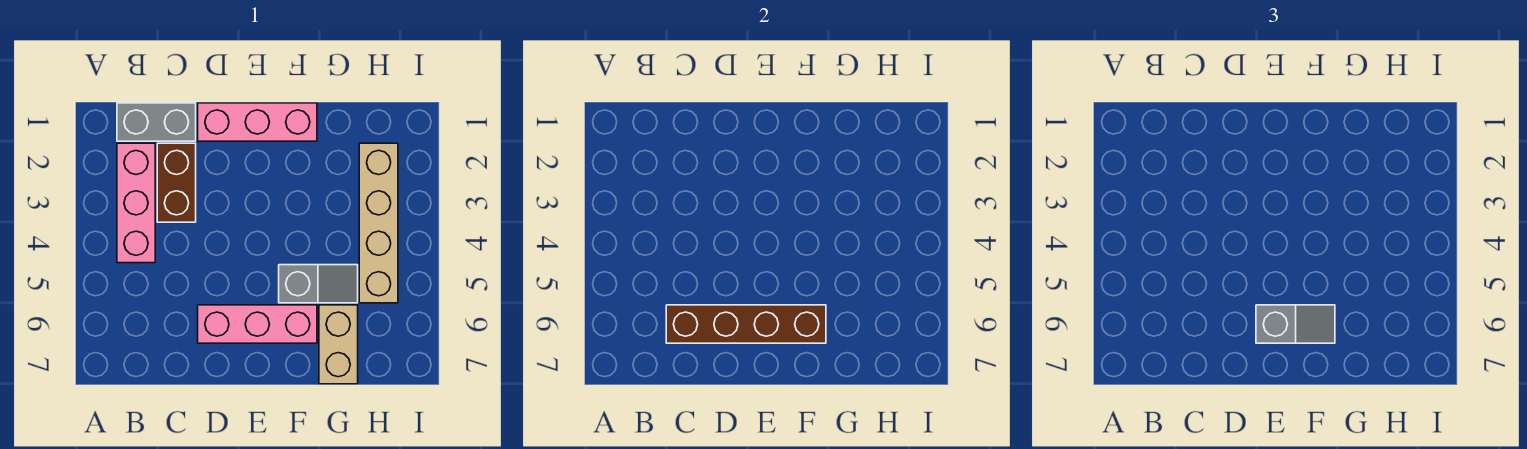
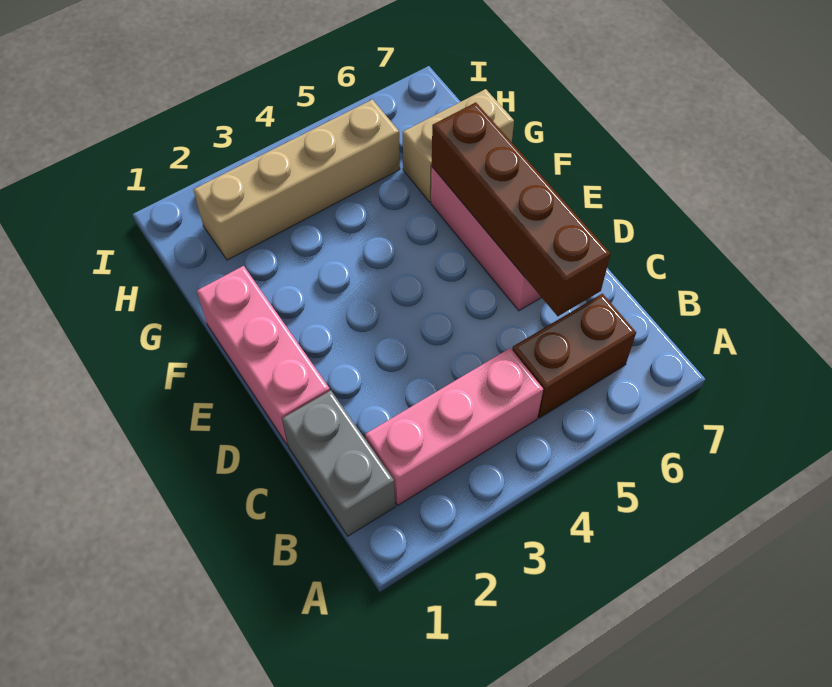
brown brick C2:C3 level 1 -> brown brick B5:B6 level 1
grey slope E6:F6 level 3 top E -> none
grey slope F5:G5 level 1 top F -> none

